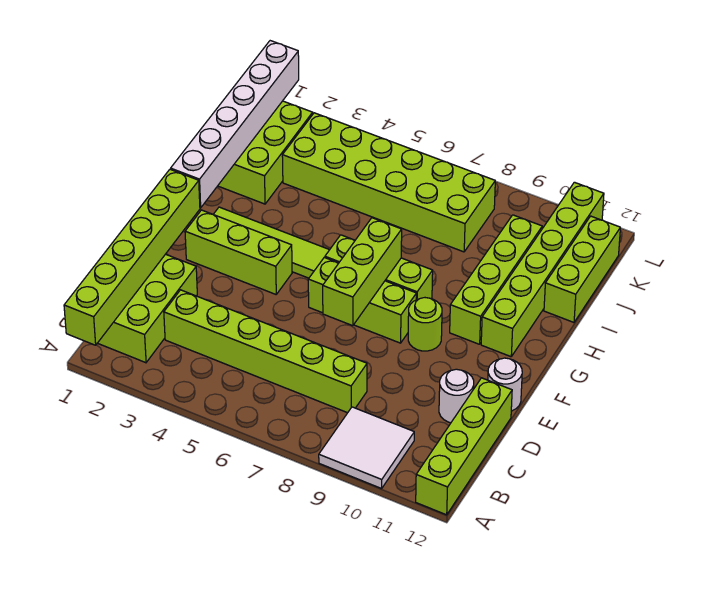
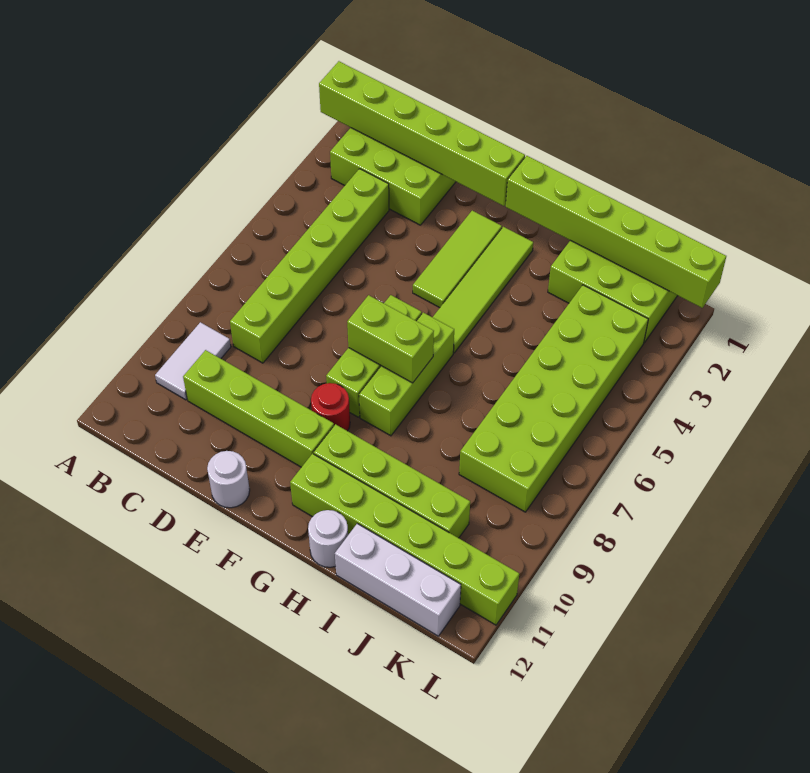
white tile A9:B10 level 1 -> white tile B9:B10 level 1
lime brick A12:D12 level 1 -> lime brick C10:F10 level 1
white round brick D11 level 1 -> white round brick H12 level 1
lime brick E7:G7 level 2 -> lime brick F7:G7 level 2
lime brick F2:F4 level 1 -> lime tile F2:F4 level 1
lime round brick F9 level 1 -> red round brick F9 level 1
white brick G1:L1 level 2 -> lime brick G1:L1 level 2
lime brick I12:K12 level 1 -> white brick I12:K12 level 1

